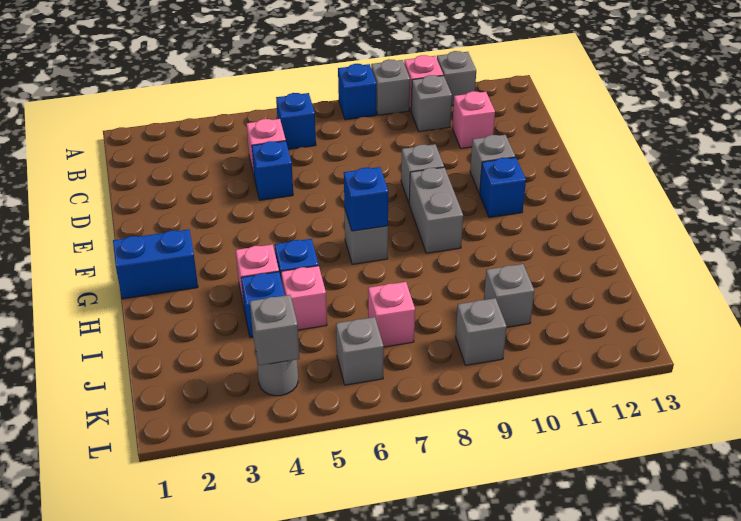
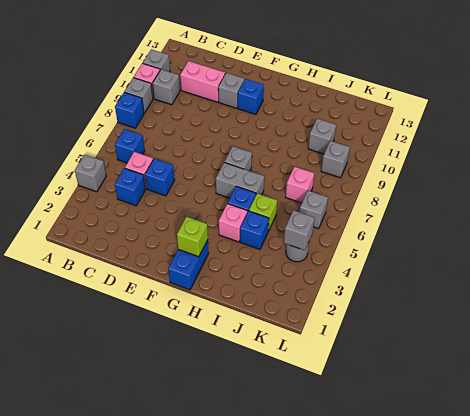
pink brick C11 level 1 -> pink brick C11:D11 level 1
grey brick E9 level 1 -> grey brick A4 level 1
grey brick F9:G9 level 1 -> grey brick G6:H6 level 1
none -> lime brick G2 level 2
blue brick G7 level 2 -> blue brick C4 level 1
pink brick I5 level 1 -> lime brick I5 level 1

